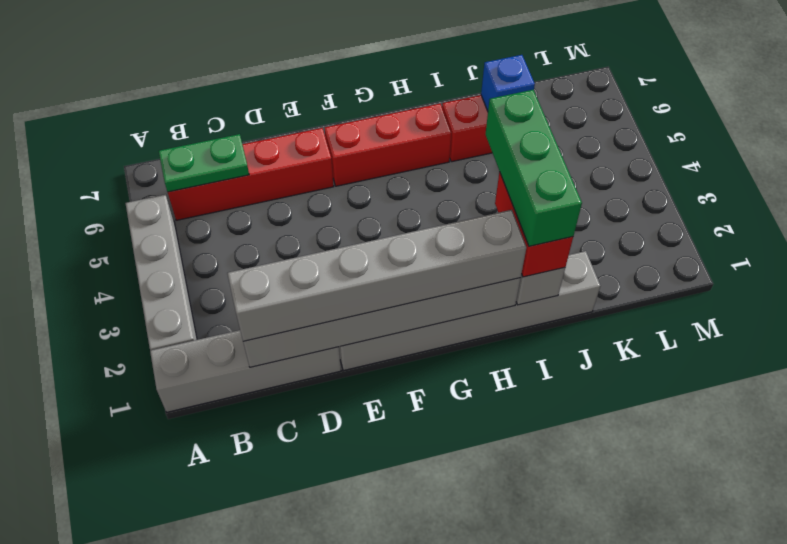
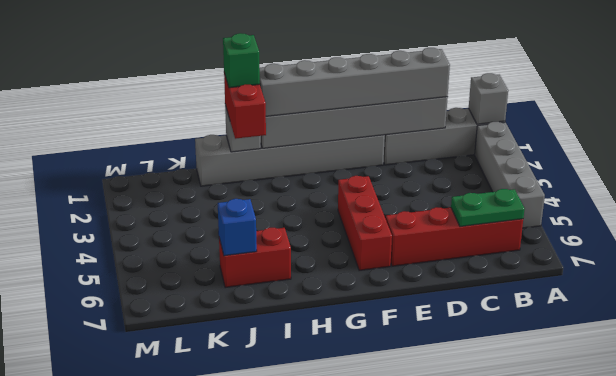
none -> grey brick A1 level 2
red brick F6:H6 level 1 -> red brick F4:F6 level 1
green brick I1:I3 level 4 -> green brick I1 level 4

